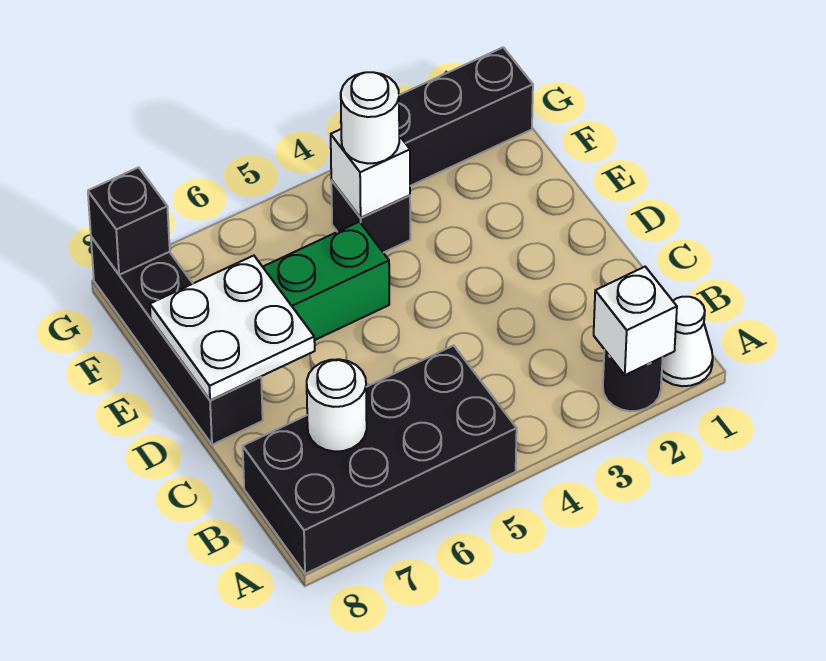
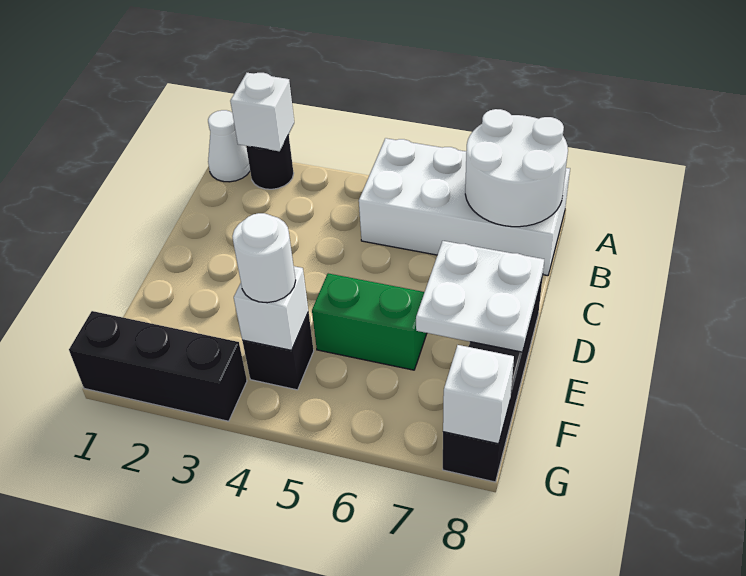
black brick A5:B8 level 1 -> white brick A5:B8 level 1
white round brick B7 level 2 -> white round brick A7:B8 level 2
black brick G8 level 2 -> white brick G8 level 2

